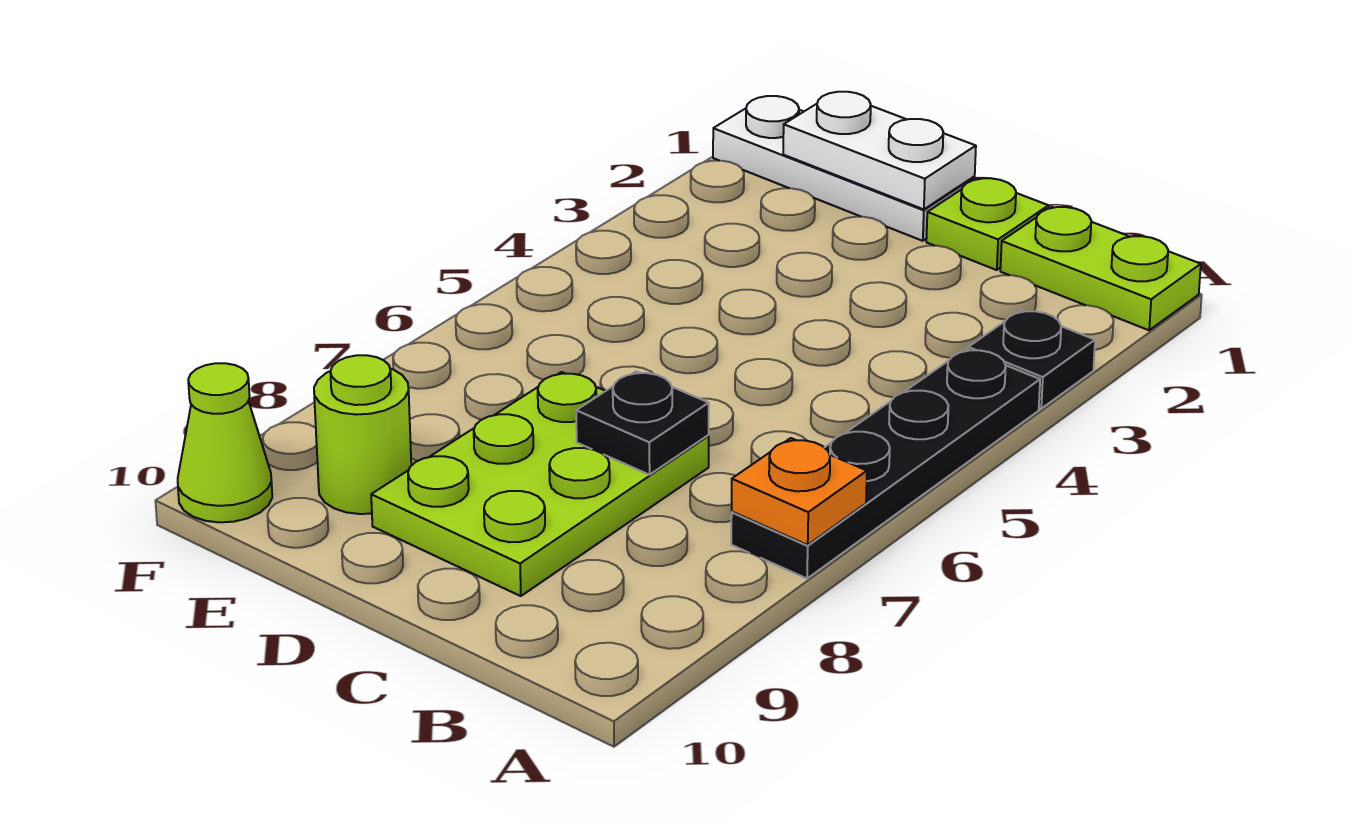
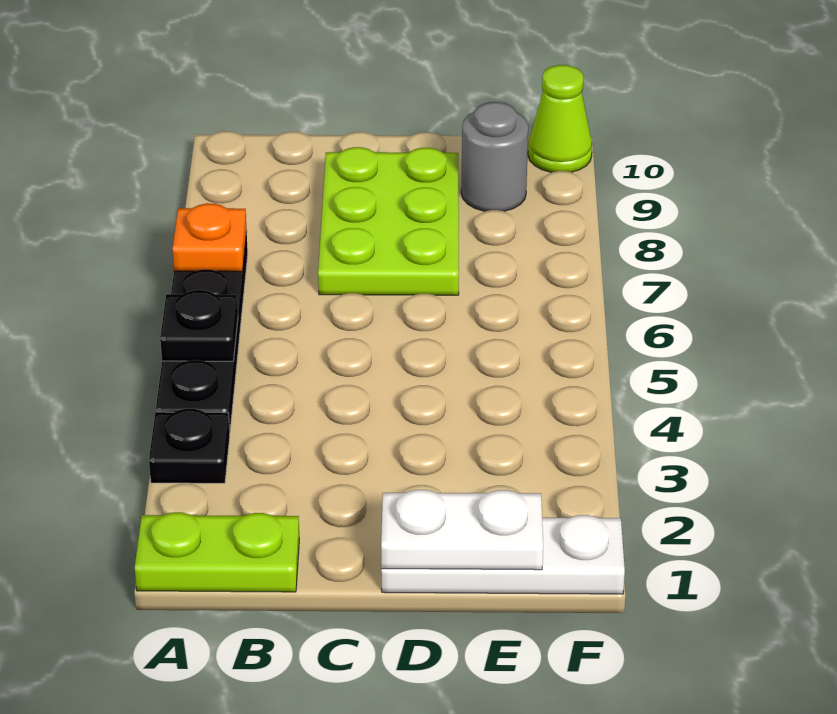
lime plate C1 level 1 -> none
black plate C7 level 2 -> black plate A5 level 2
lime round brick E9 level 1 -> grey round brick E9 level 1

